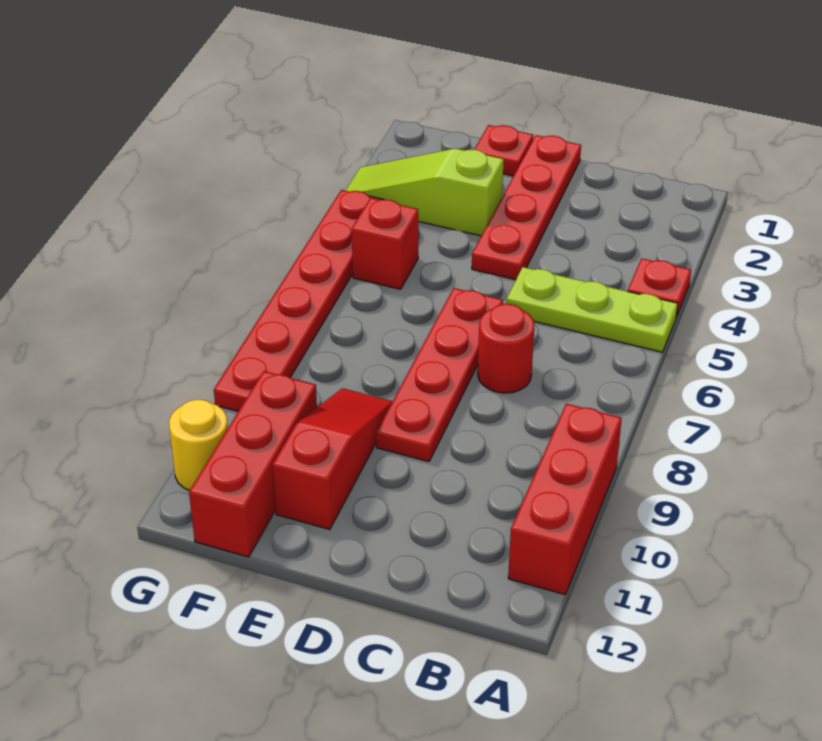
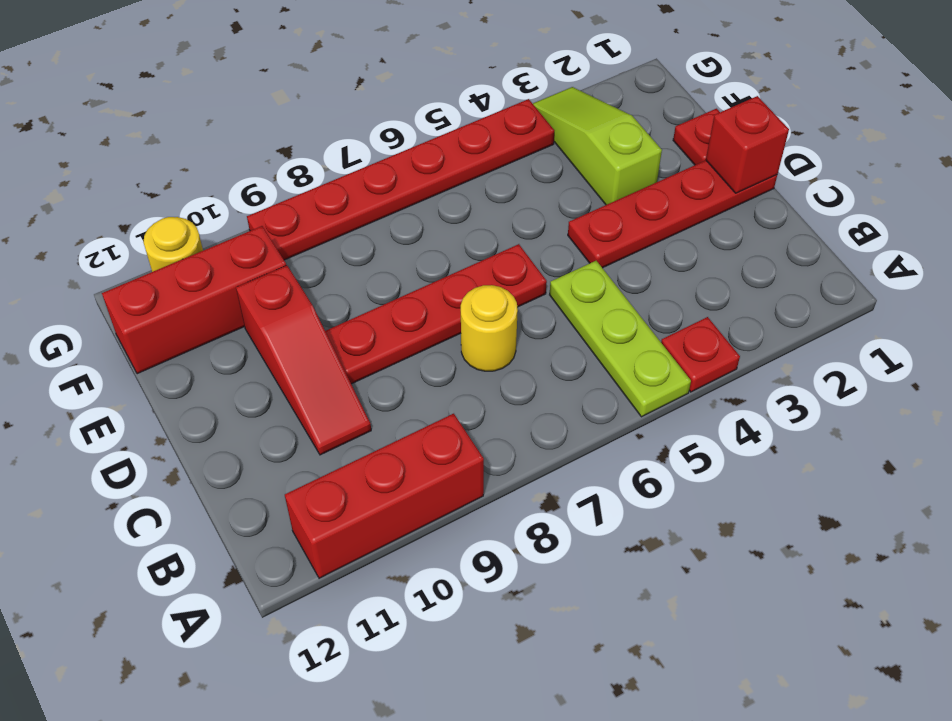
red round brick C7 level 1 -> yellow round brick C7 level 1
red slope E9:E11 level 1 top 11 -> red slope C10:E10 level 1 top E
red brick F5 level 1 -> red brick D1 level 2

